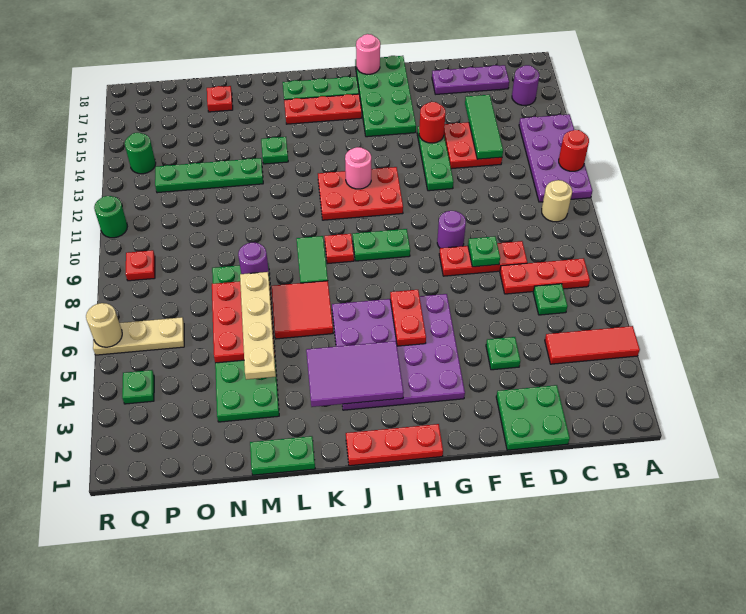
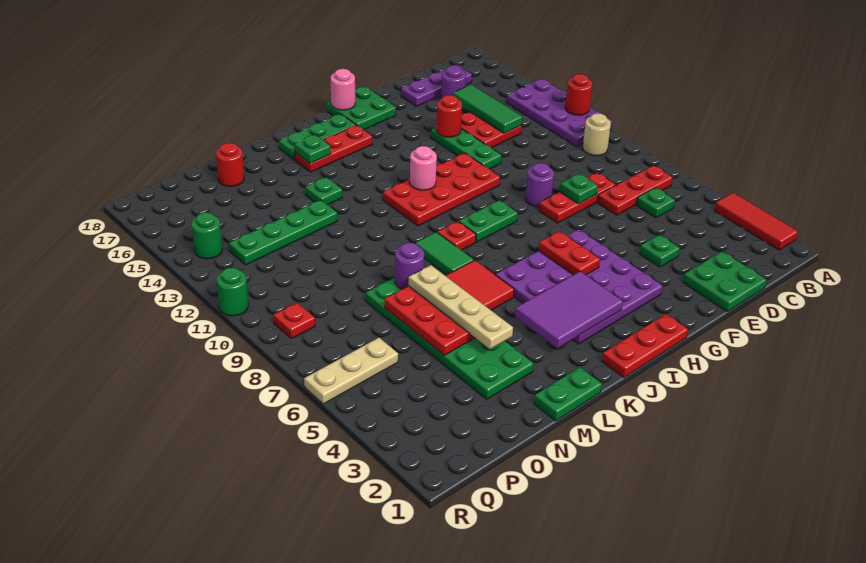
red tile A4:C4 level 1 -> red tile A2:A4 level 1
purple round brick B16 level 1 -> purple round brick D16 level 1
green plate G15:H18 level 1 -> green plate G17:H18 level 1
red plate H11:J12 level 1 -> red plate G11:J12 level 1
red plate N17 level 1 -> red round brick N17 level 1
green plate Q4 level 1 -> green plate K16 level 2
tan round brick R6 level 2 -> none

